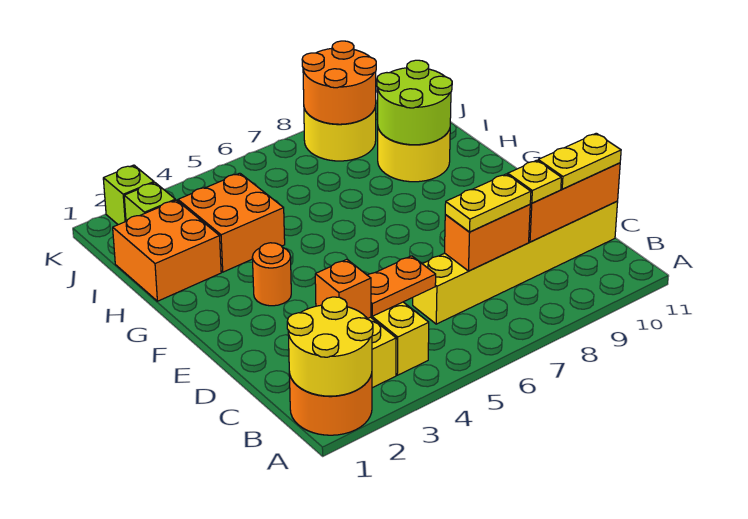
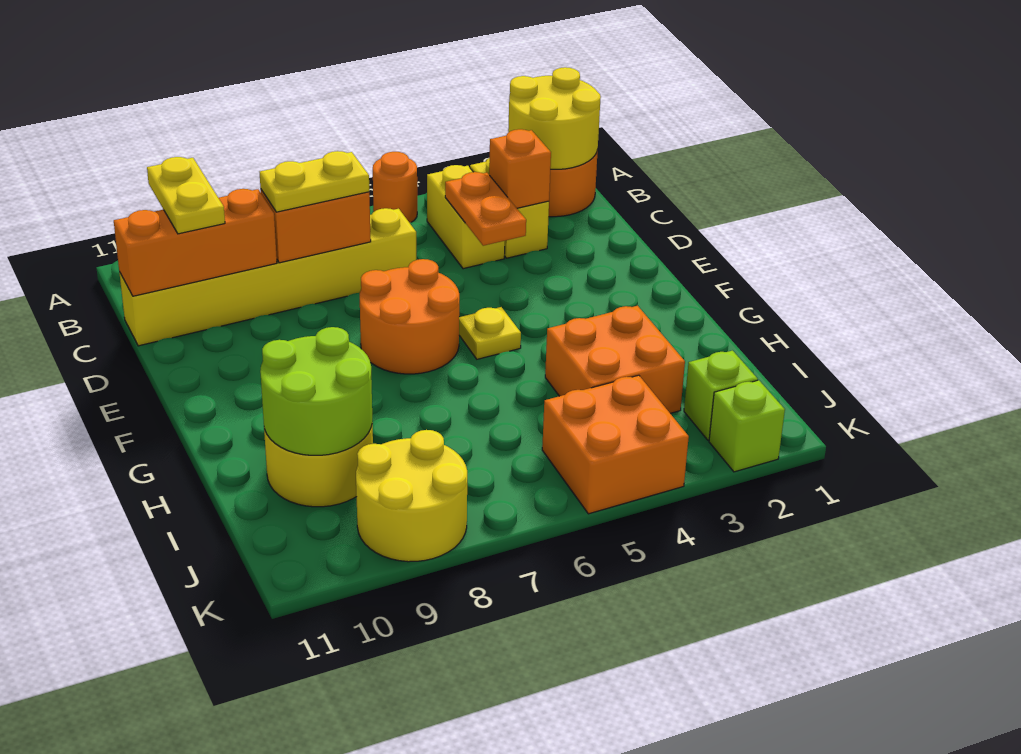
orange plate C4:C5 level 2 -> orange plate C4:D4 level 2
yellow plate C9 level 3 -> yellow plate F5 level 1
yellow plate C10:C11 level 3 -> yellow plate B10:C10 level 3
orange round brick F3 level 1 -> orange round brick A5 level 1
orange brick H1:I2 level 1 -> orange brick J4:K5 level 1
orange round brick J8:K9 level 2 -> orange round brick E6:F7 level 1

